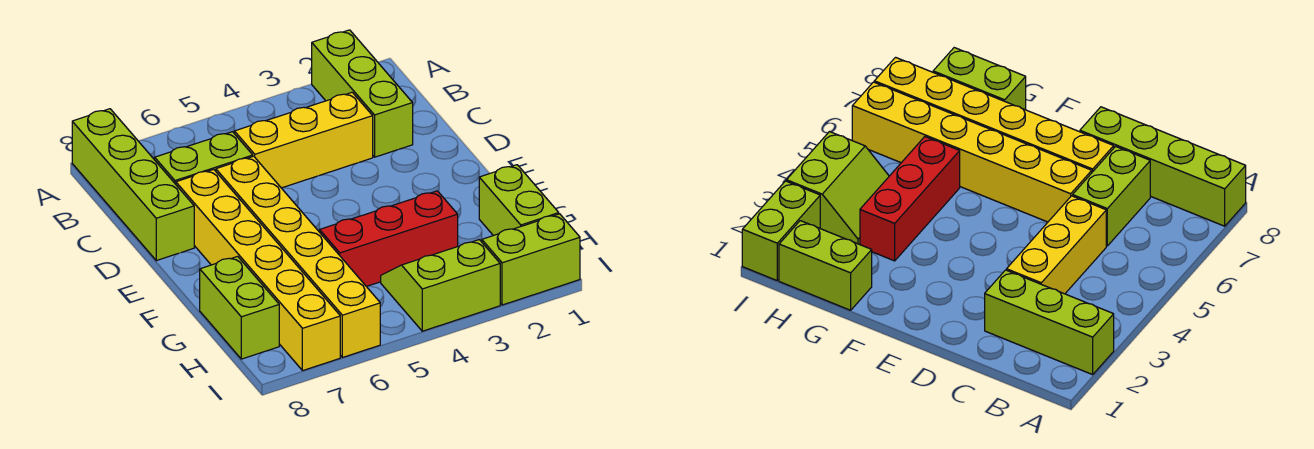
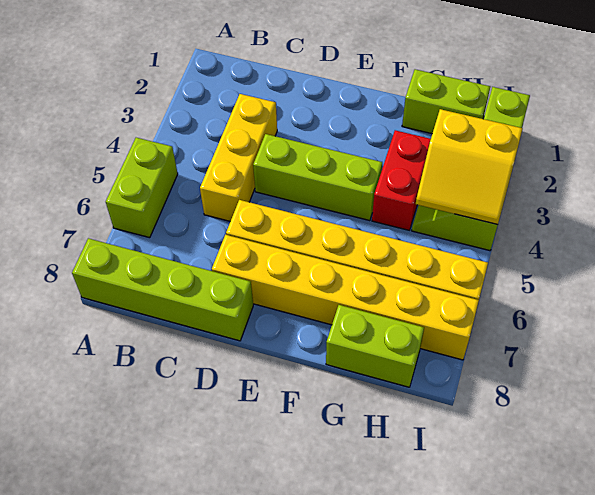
lime brick A2:C2 level 1 -> lime brick D4:F4 level 1
lime brick C6:C7 level 1 -> lime brick A5:A6 level 1
red brick G3:G5 level 1 -> red brick G3:G4 level 1
none -> yellow slope H3:I4 level 2 top 3

